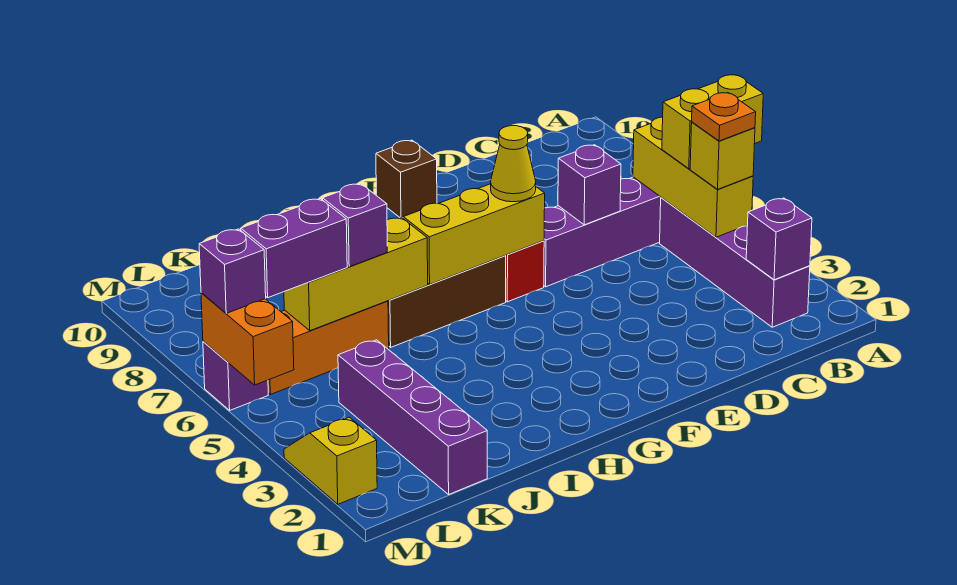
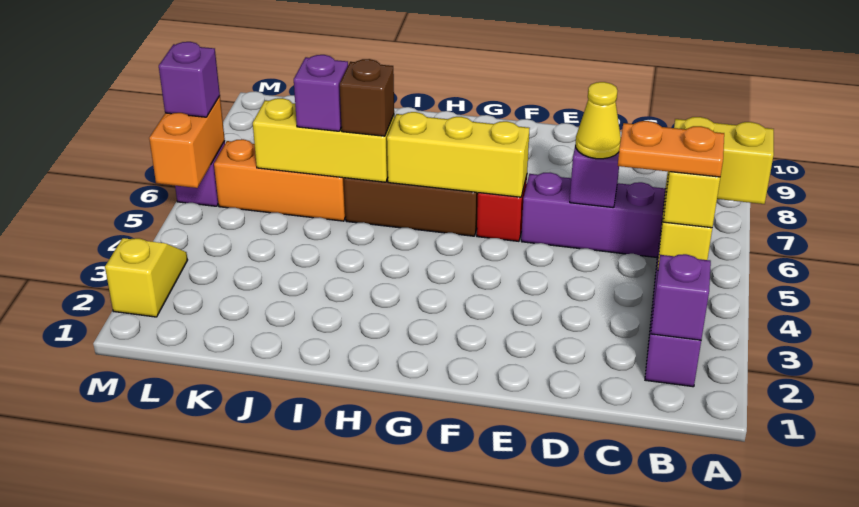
orange plate B4 level 4 -> orange plate B4:C4 level 4
yellow cone F6 level 3 -> yellow cone D6 level 3
brown brick F10 level 1 -> brown brick I6 level 3
purple brick K1:K4 level 1 -> none
purple brick K6:L6 level 3 -> none

